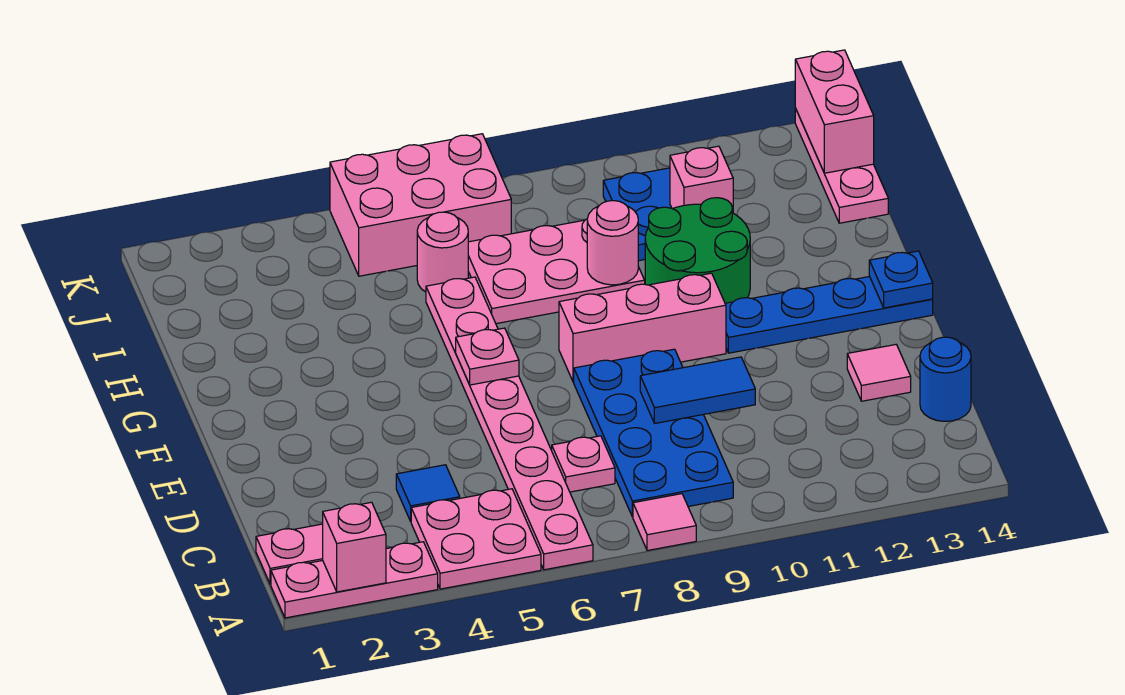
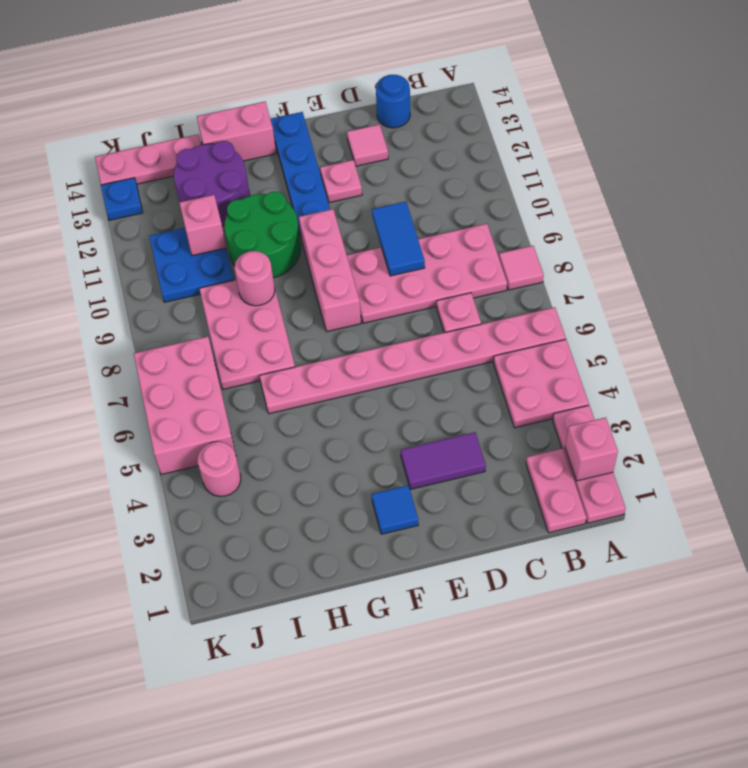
blue plate B8:E9 level 1 -> pink plate B8:E9 level 1
blue tile C4 level 1 -> blue tile F2 level 1
none -> purple tile D3:E3 level 1
pink plate F6 level 2 -> pink plate E12 level 1
blue plate F14 level 2 -> blue plate K13 level 1
none -> purple round brick H12:I13 level 1
pink round brick I6 level 1 -> pink round brick J4 level 1
pink brick J14:K14 level 2 -> pink brick G14:H14 level 1

